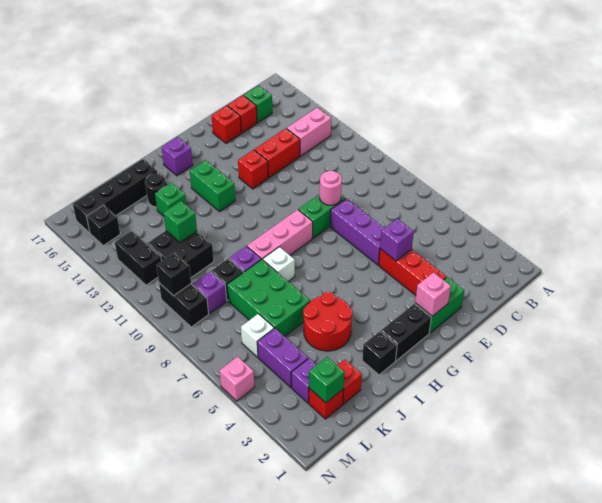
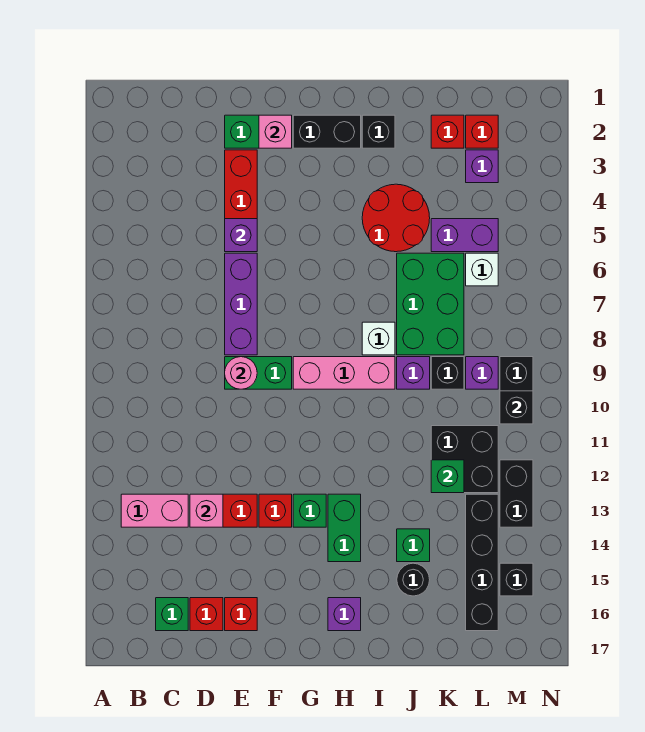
black brick J16:M16 level 1 -> black brick L13:L16 level 1
green brick L2 level 2 -> green brick G13 level 1
purple brick L4:L5 level 1 -> purple brick K5:L5 level 1
pink brick N5 level 1 -> pink brick D13 level 2

